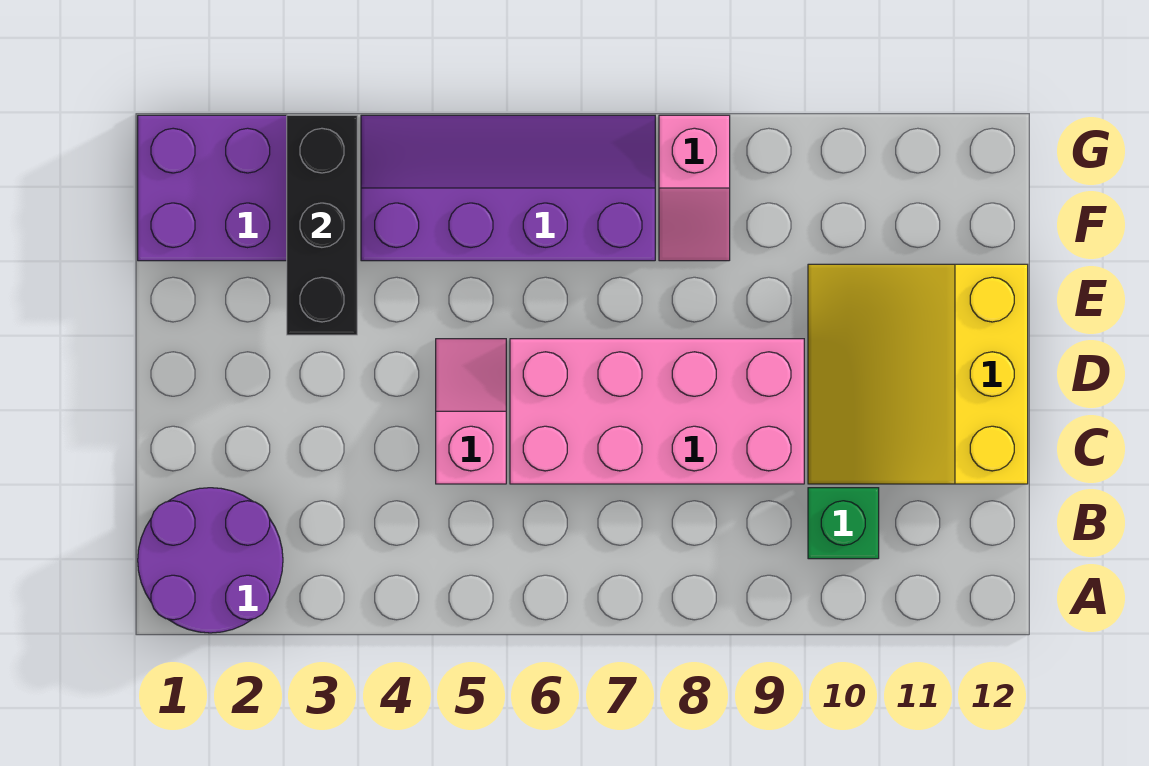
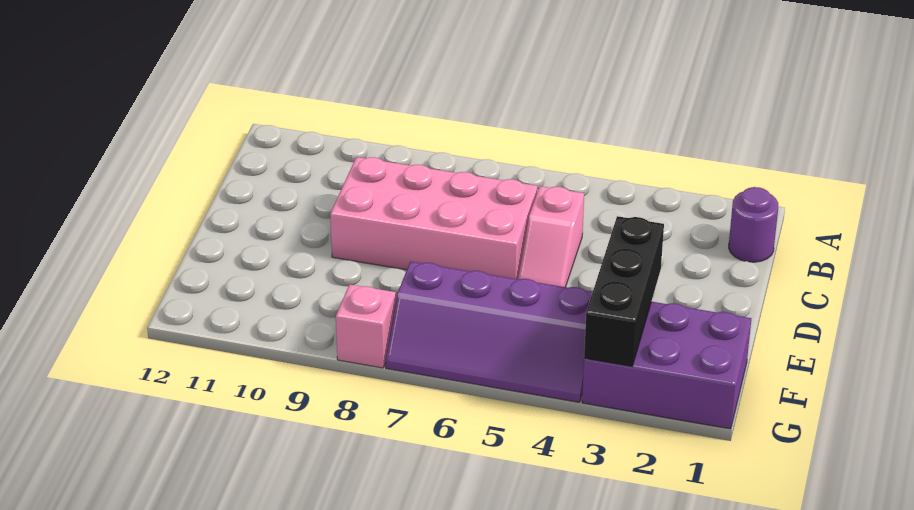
purple round brick A1:B2 level 1 -> purple round brick B1 level 1
green brick B10 level 1 -> none
yellow slope C10:E12 level 1 top 12 -> none

